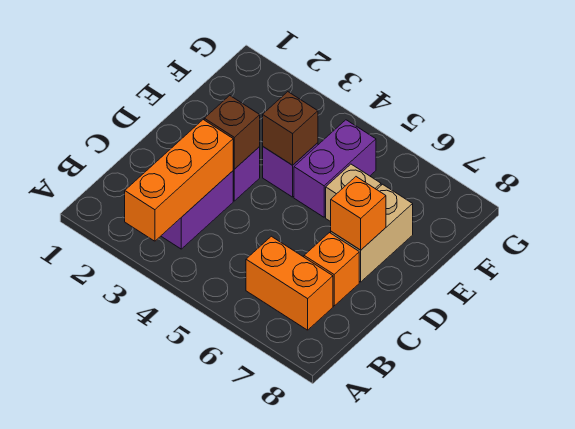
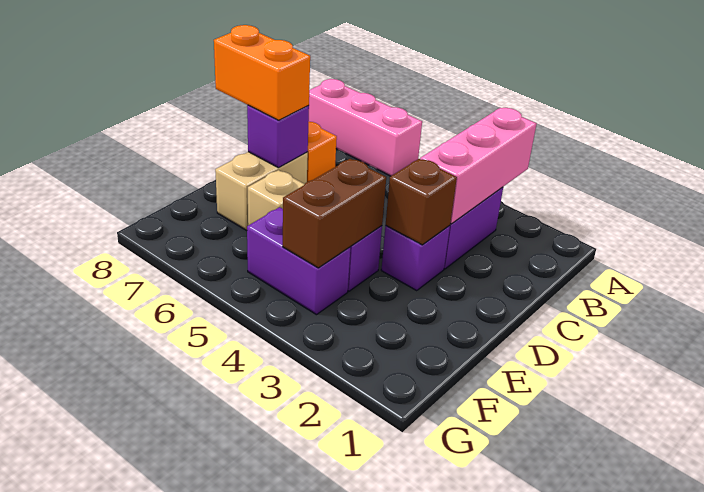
orange brick A3:C3 level 2 -> pink brick A3:C3 level 2
none -> pink brick A6:A8 level 1
orange brick B6:B7 level 1 -> orange brick D7:D8 level 3
orange brick D7 level 2 -> purple brick D7 level 2
brown brick E4 level 2 -> brown brick E4:F4 level 2
purple brick E5:F5 level 1 -> purple brick F4:F5 level 1

